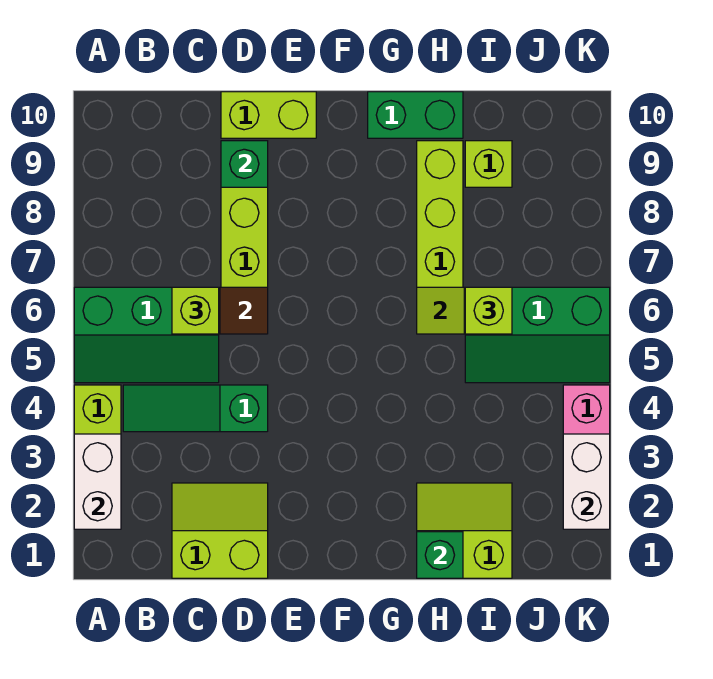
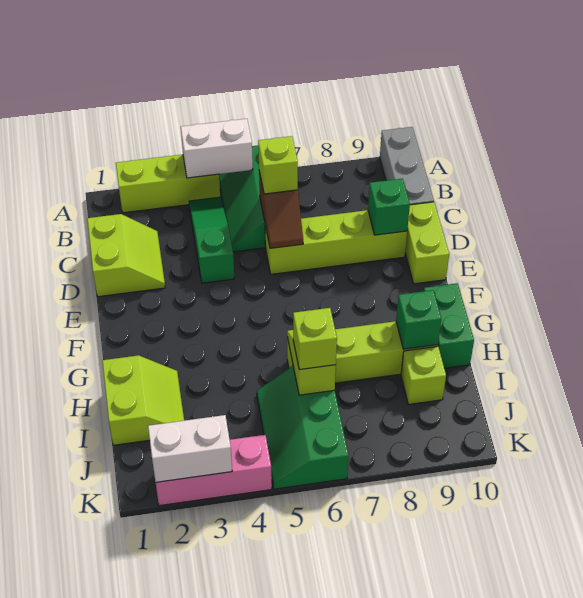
white brick A2:A3 level 2 -> white brick A4:A5 level 2
none -> grey brick A10:C10 level 1
green brick H1 level 2 -> green brick H9 level 2

